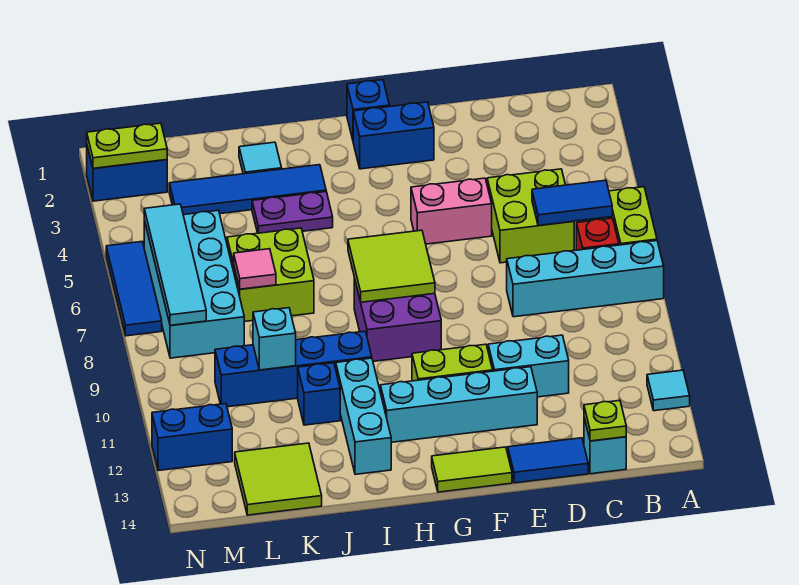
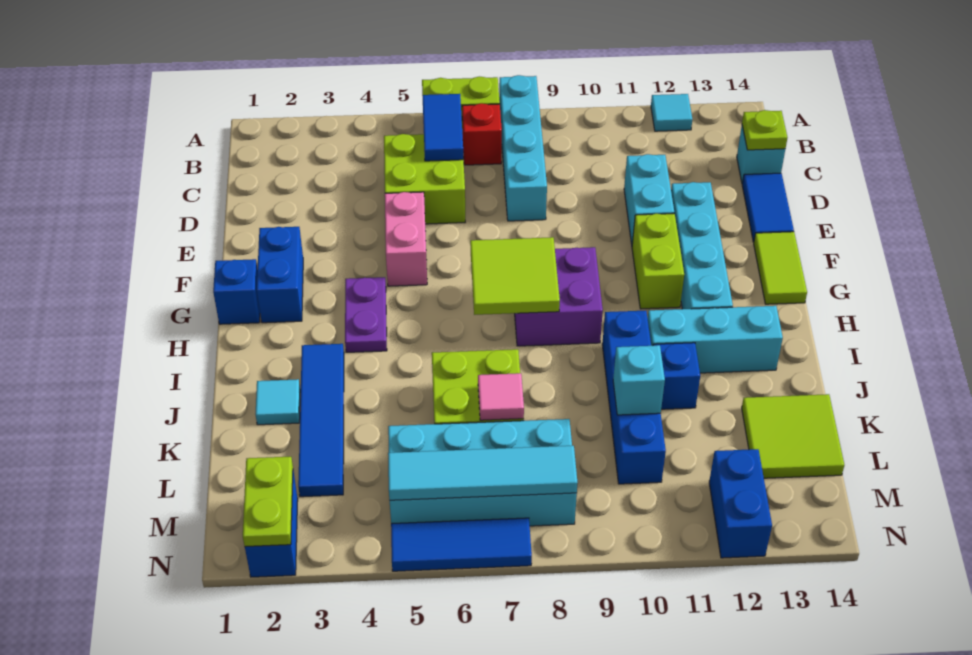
purple plate I4:J4 level 1 -> purple plate G4:H4 level 1

